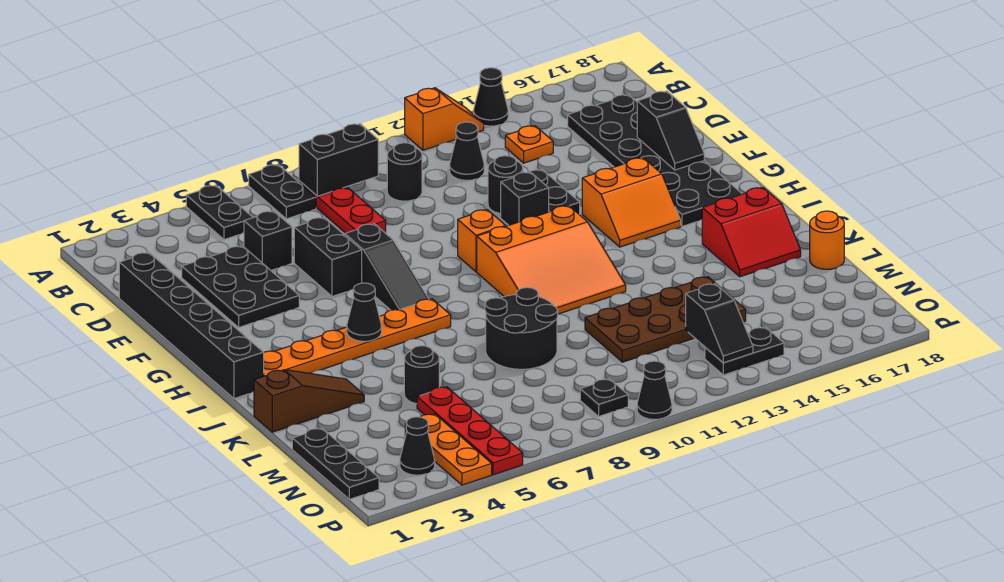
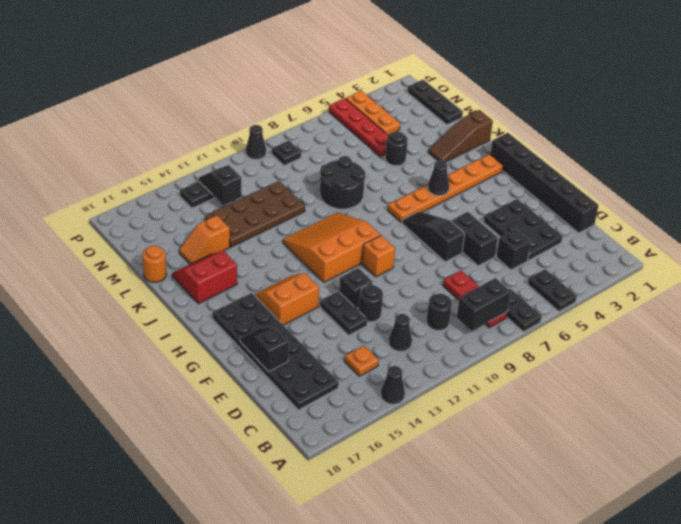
orange slope A12:A13 level 1 top 12 -> orange slope L15:L16 level 1 top 15
black cone O3 level 1 -> none

